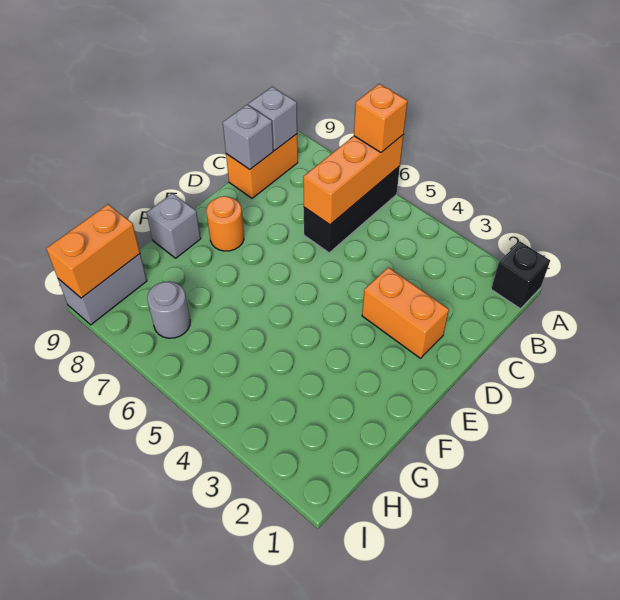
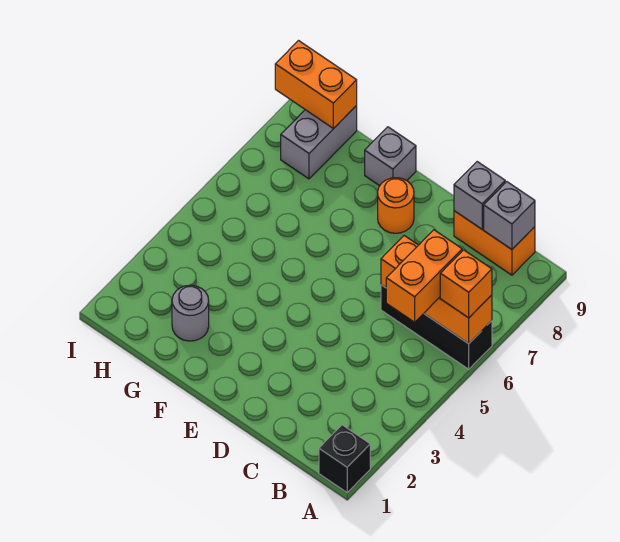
orange brick D2:D3 level 1 -> orange brick B5:B6 level 3
grey round brick H7 level 1 -> grey round brick G2 level 1
grey brick H9:I9 level 1 -> grey brick H8:H9 level 1

